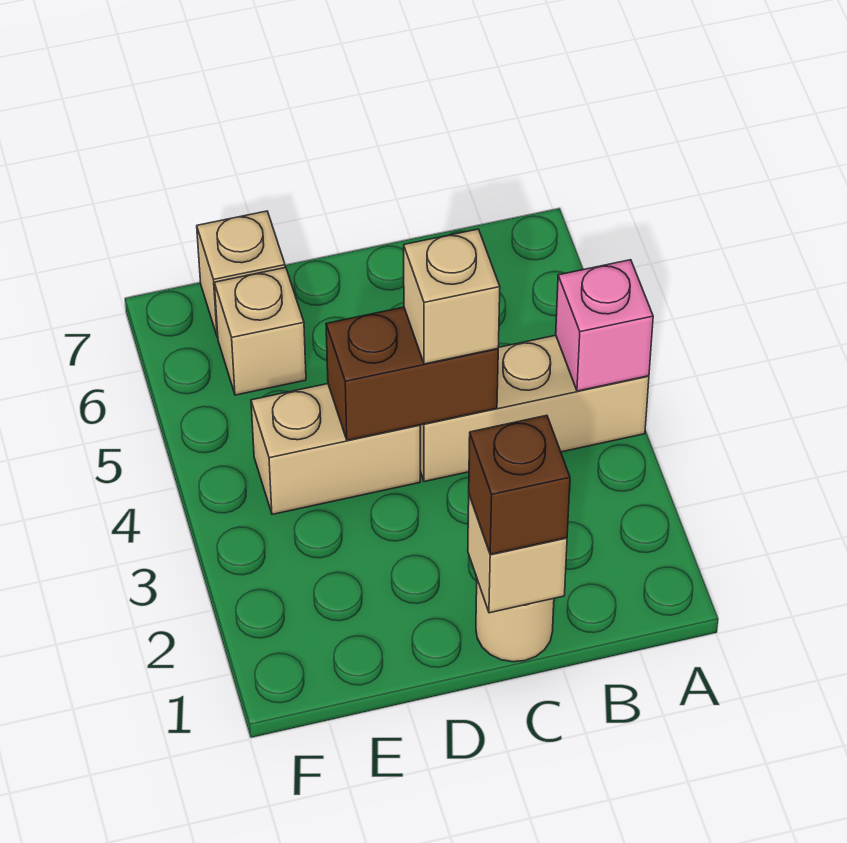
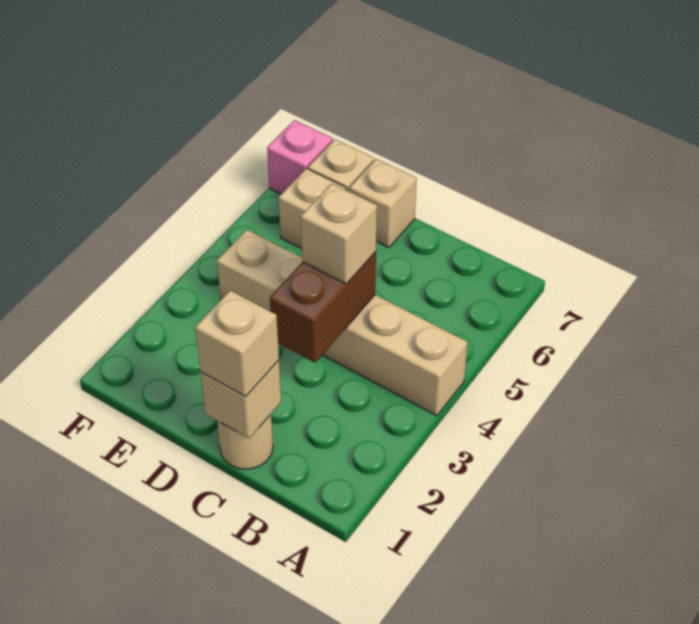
pink brick A4 level 2 -> pink brick F7 level 1
brown brick C1 level 3 -> tan brick C1 level 3
brown brick C4:D4 level 2 -> brown brick C3:C4 level 2
none -> tan brick D7 level 1

